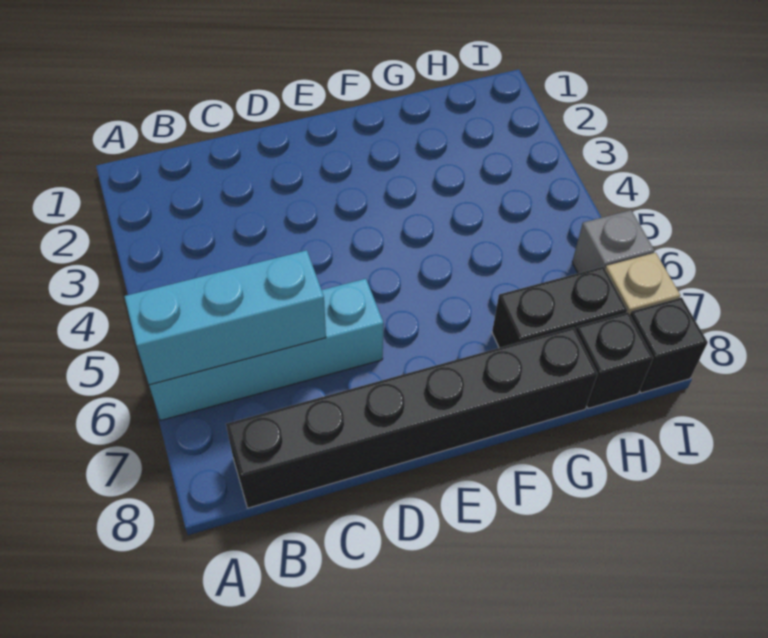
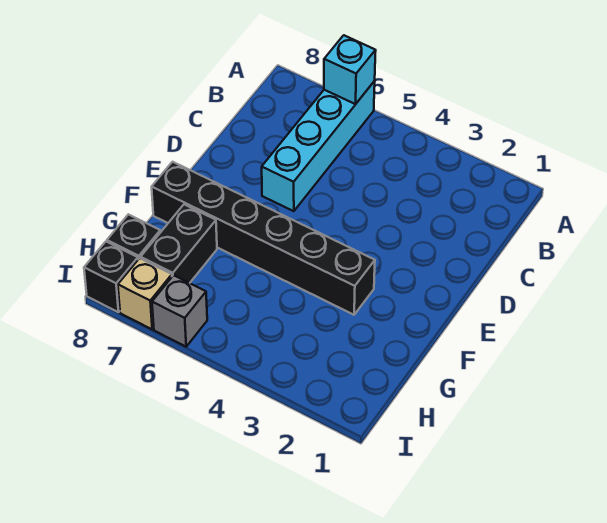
cyan brick A6:C6 level 2 -> cyan brick A6 level 2
black brick B8:G8 level 1 -> black brick F3:F8 level 1

